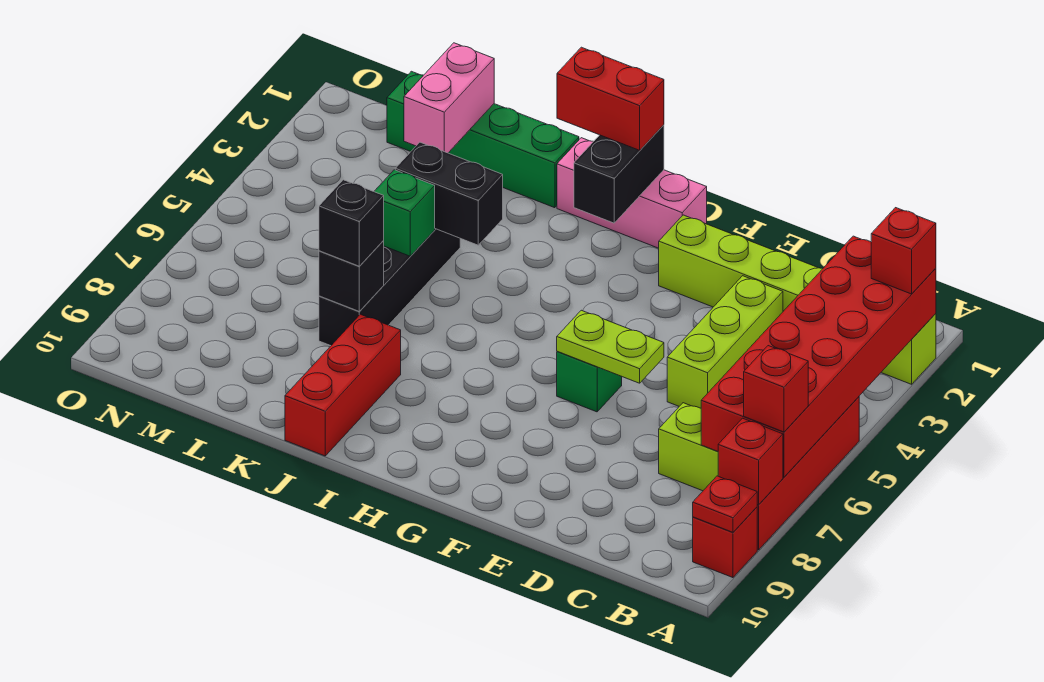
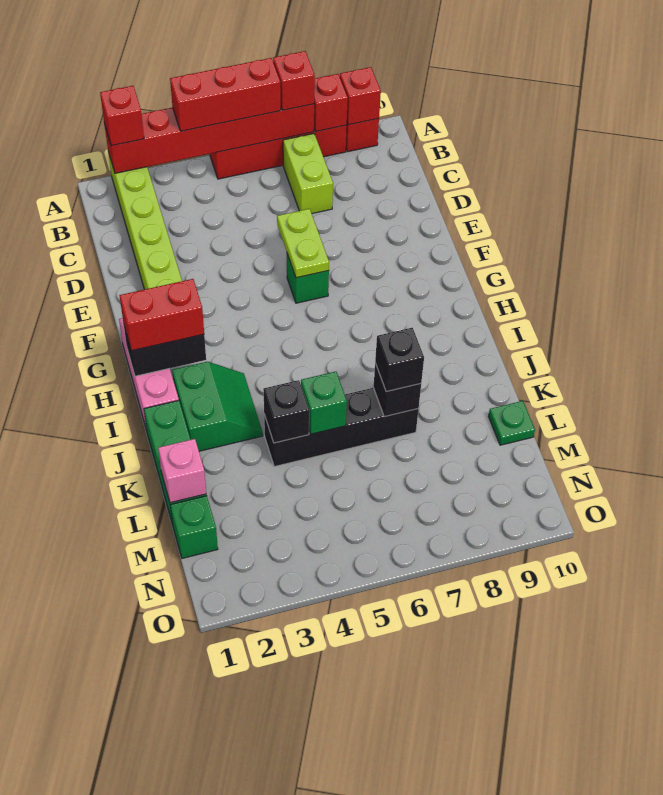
red brick A2:B7 level 2 -> red brick A2:A7 level 2
red plate A9 level 2 -> red brick A9 level 2
lime brick D3:D5 level 1 -> none
red brick H1:I1 level 3 -> red brick H1:H2 level 3
none -> green slope I2:J3 level 1 top 2
black brick J4:K4 level 2 -> black brick K4 level 2
red brick J8:J10 level 1 -> red brick A4:A6 level 3
pink brick L1:L2 level 2 -> pink brick L1 level 2
none -> green plate L10 level 1

